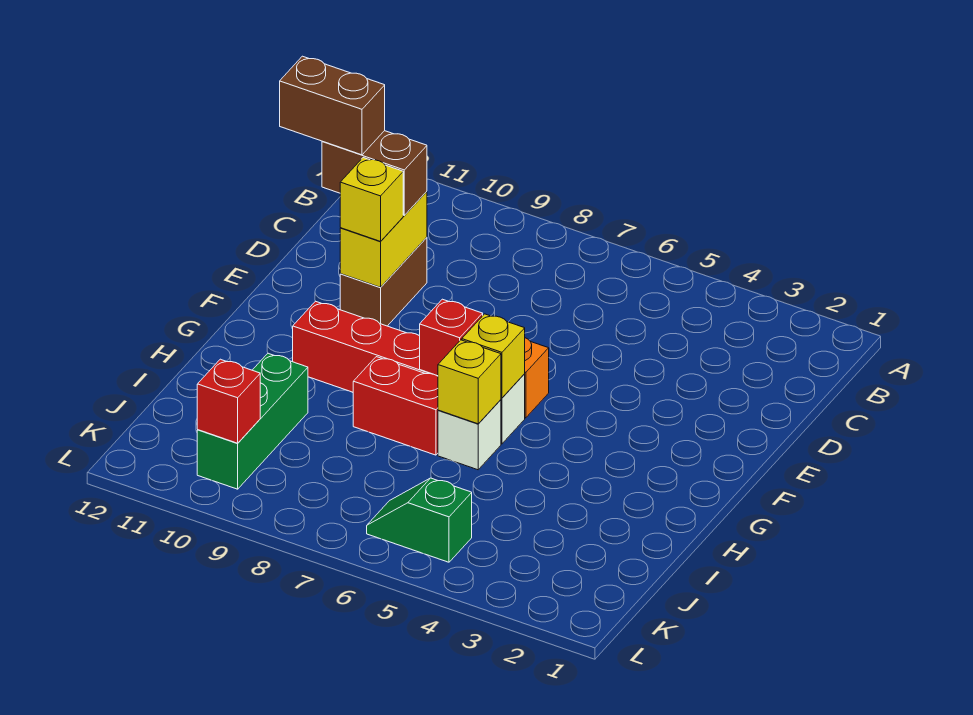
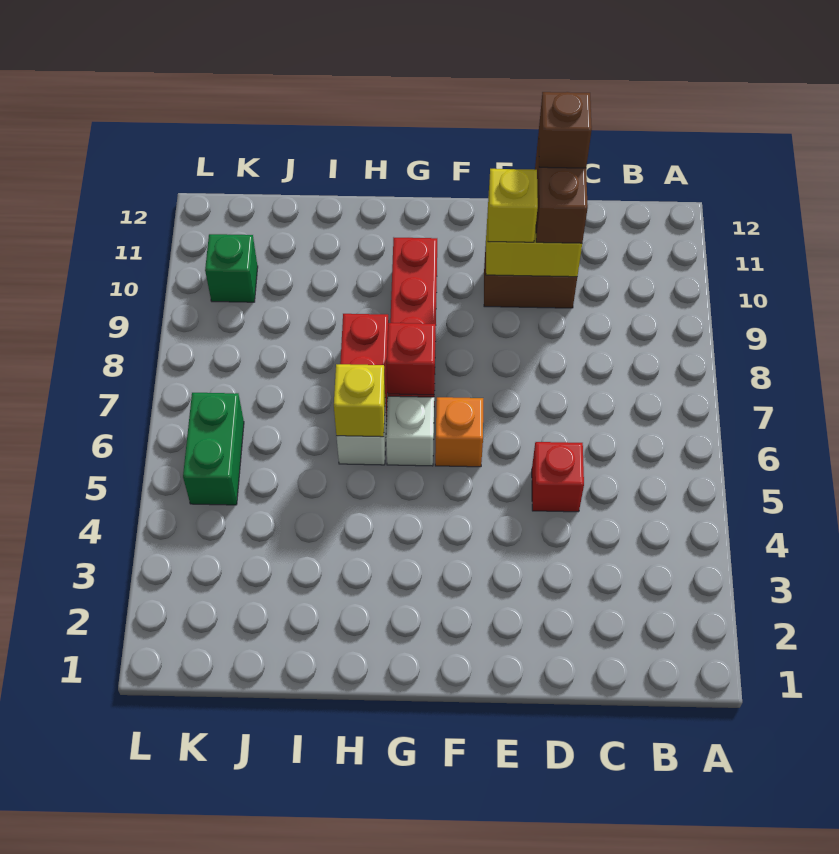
brown brick D11:D12 level 4 -> brown brick D11 level 4
yellow brick G6 level 2 -> none
green brick I10:K10 level 1 -> green brick K10 level 1
green slope K5:K6 level 1 top 5 -> green brick K5:K6 level 1
red brick K10 level 2 -> red brick D5 level 1

